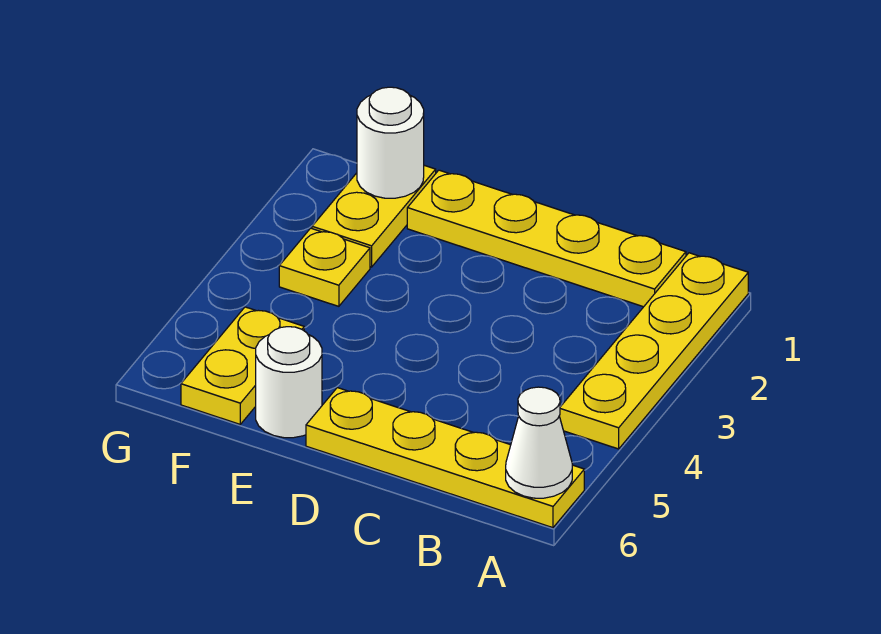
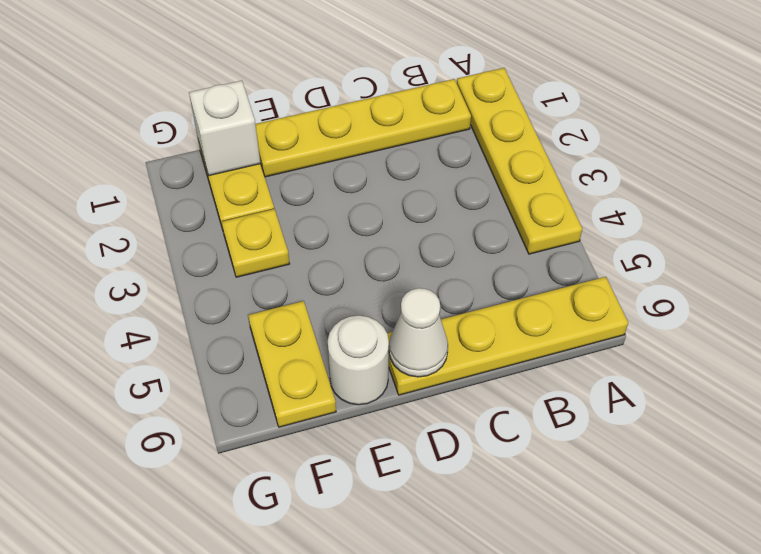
white cone A6 level 2 -> white cone D6 level 2
white round brick F1 level 2 -> white brick F1 level 2

